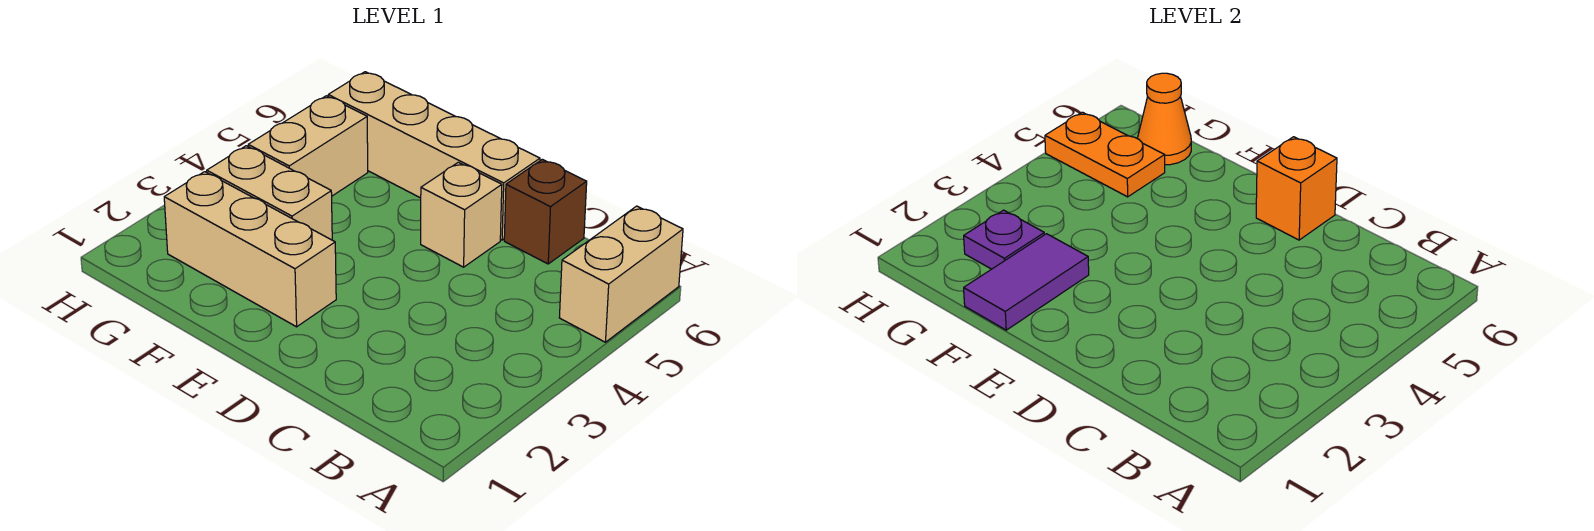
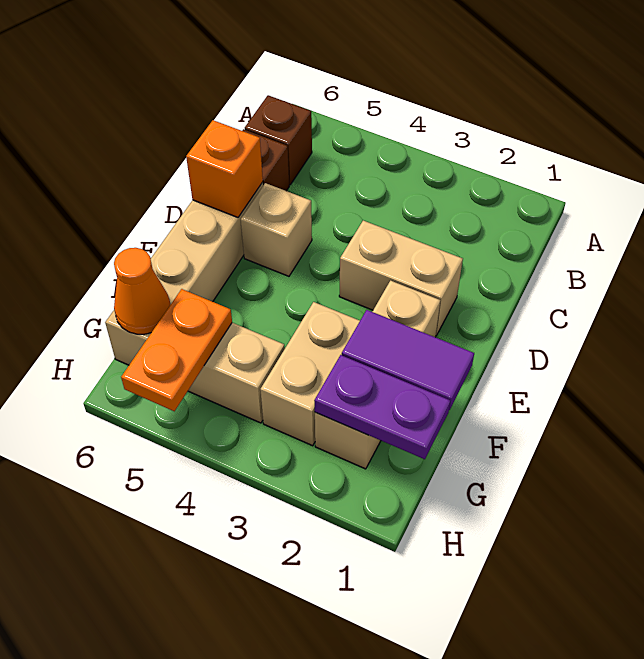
tan brick A5:A6 level 1 -> tan brick D2:D3 level 1
none -> brown brick B6 level 1
purple plate G2 level 2 -> purple plate G1:G2 level 2

